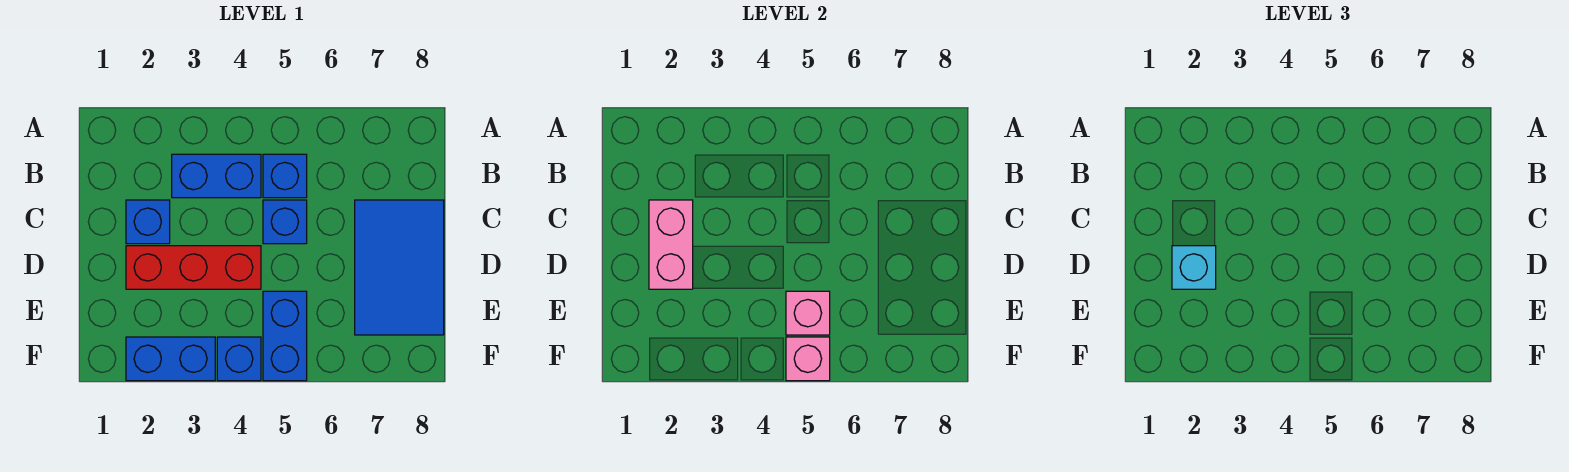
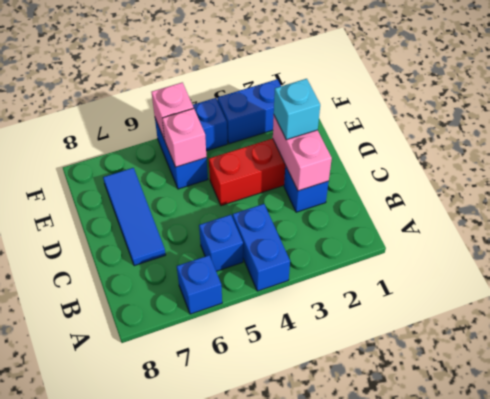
blue brick B3:B4 level 1 -> blue brick A4:B4 level 1
blue brick C5 level 1 -> blue brick A6 level 1
blue tile C7:E8 level 1 -> blue tile C7:E7 level 1

